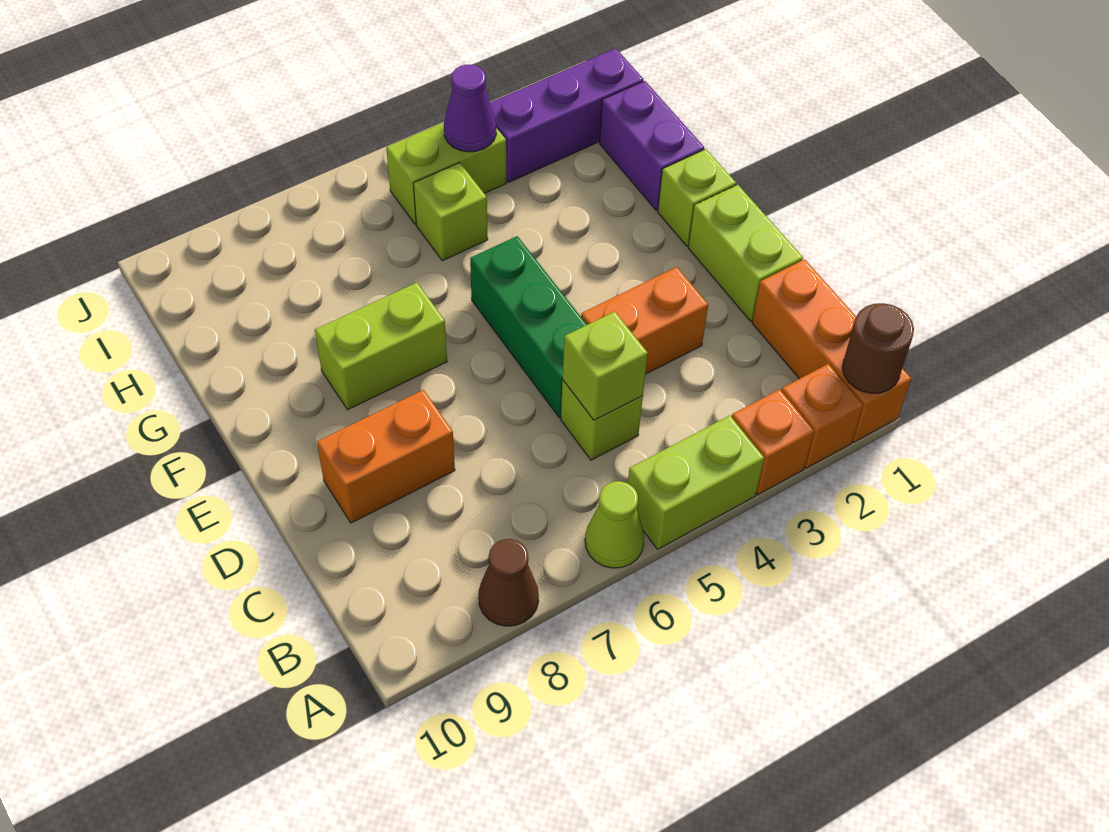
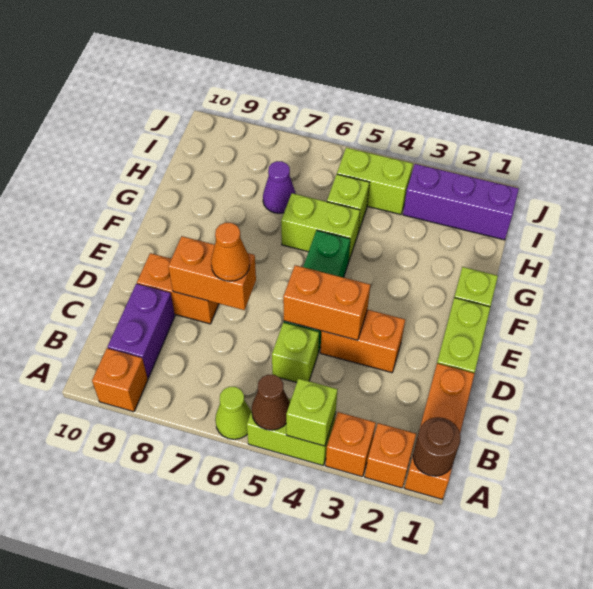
brown cone A8 level 1 -> brown cone A5 level 2
none -> orange brick A9 level 1
lime brick C5 level 2 -> lime brick A4 level 2
none -> orange brick D4:D5 level 2
none -> orange brick D7:D8 level 2
none -> orange cone D7 level 3
lime brick F7:F8 level 1 -> lime brick G5:G6 level 1
purple brick G1:H1 level 1 -> purple brick B9:C9 level 1
purple cone I4 level 2 -> purple cone H7 level 1

